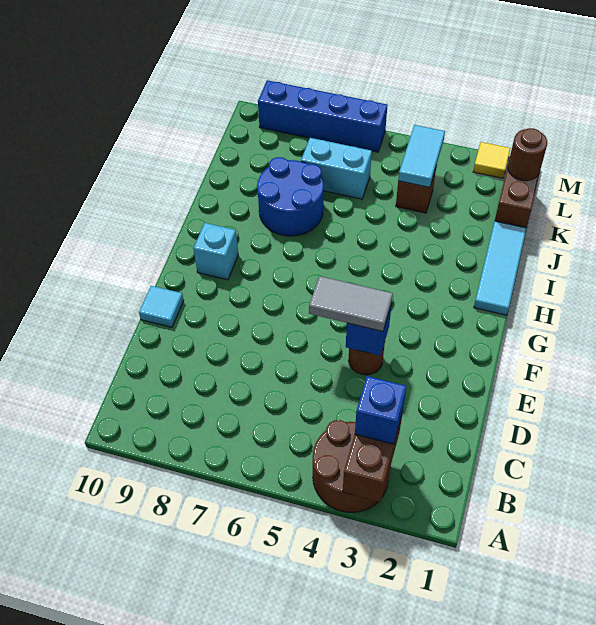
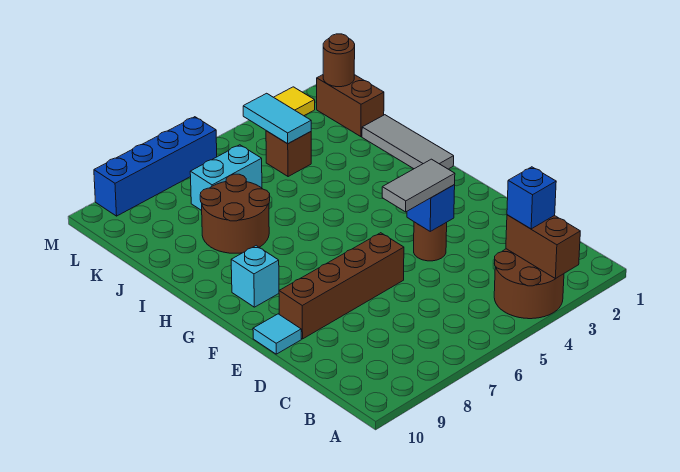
none -> brown brick E6:E9 level 1
cyan tile H1:J1 level 1 -> grey tile H1:J1 level 1
blue round brick I7:J8 level 1 -> brown round brick I7:J8 level 1

